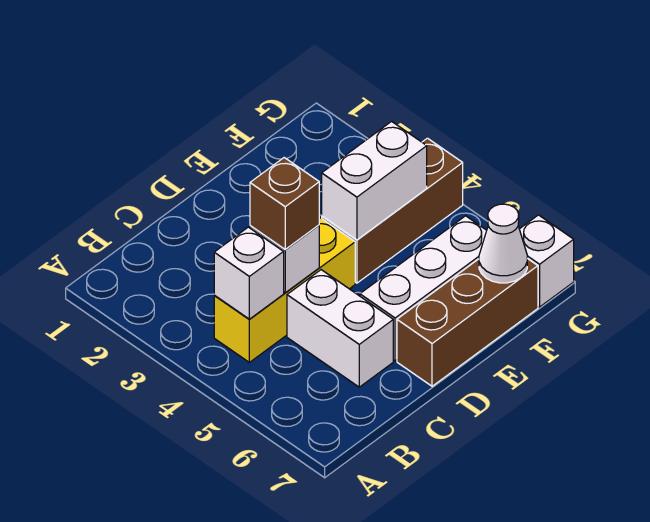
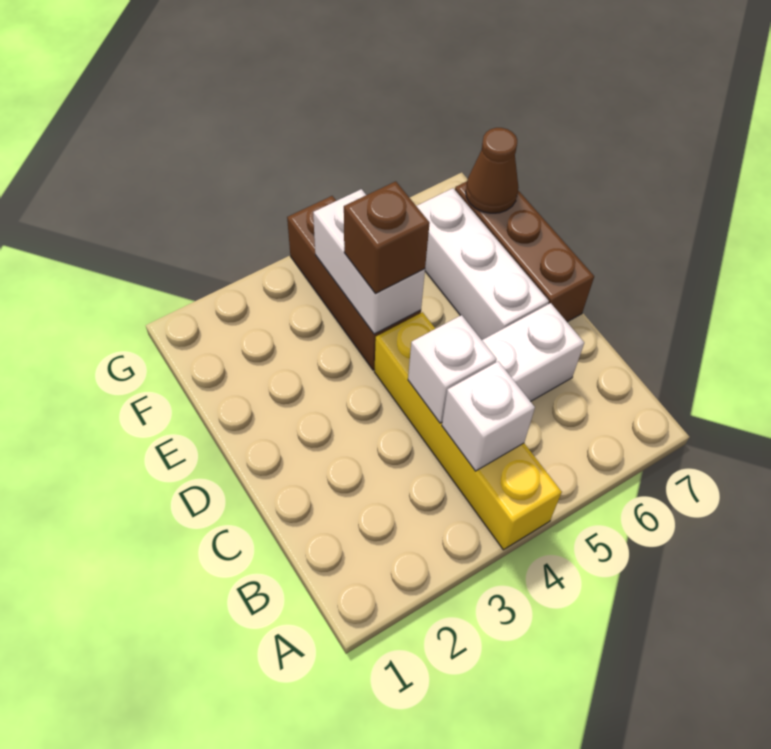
yellow brick B4:D4 level 1 -> yellow brick A4:D4 level 1
brown brick C4 level 3 -> brown brick E4 level 3
white cone F7 level 2 -> brown cone F7 level 2
white brick G7 level 1 -> none

